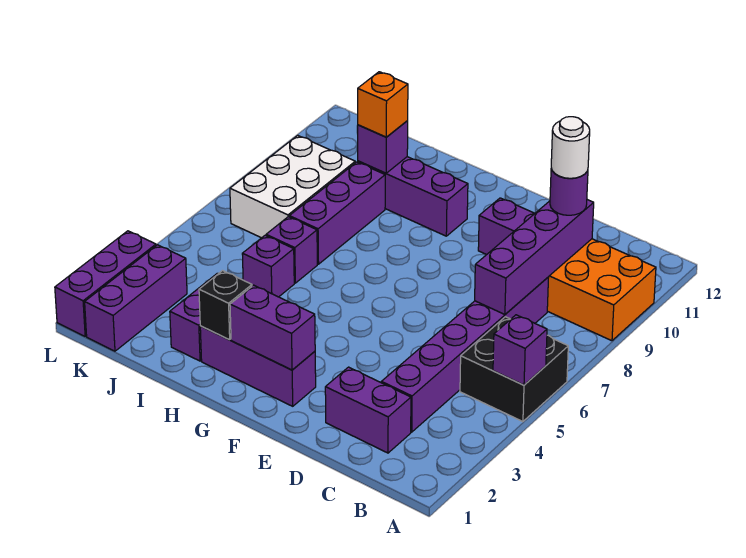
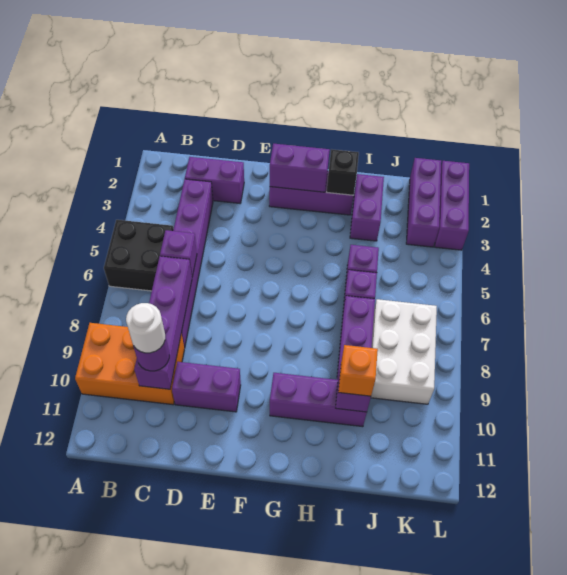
purple brick A5 level 2 -> purple brick C6 level 2

